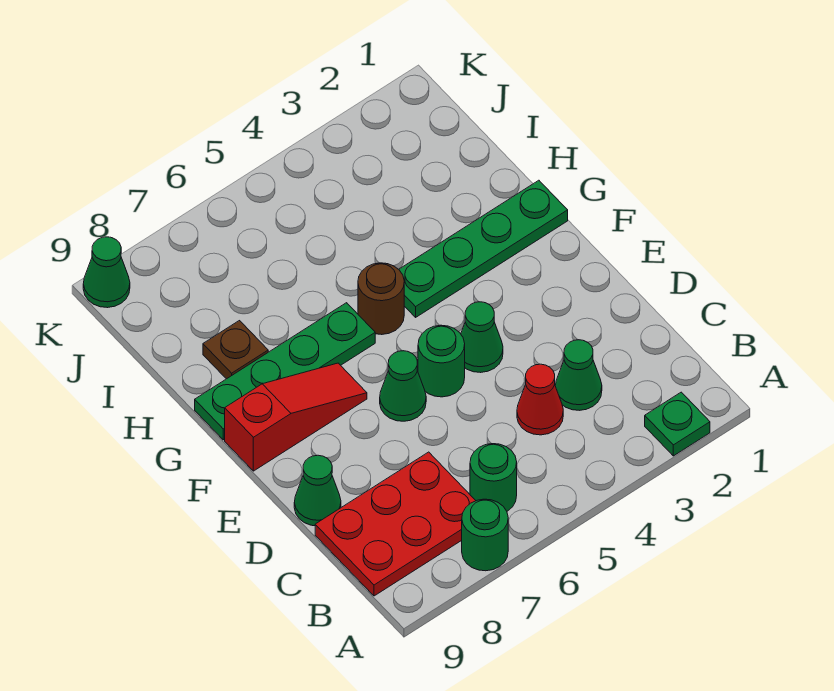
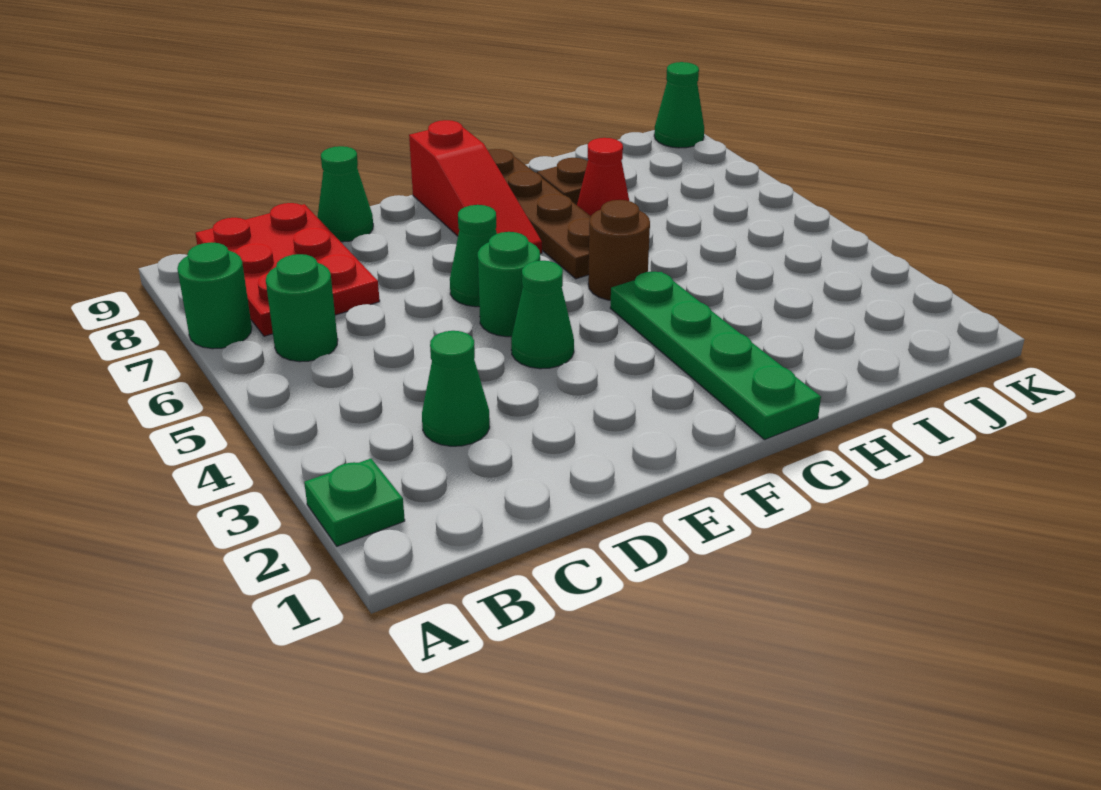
red cone C4 level 1 -> red cone H7 level 1
green plate G6:G9 level 1 -> brown plate G6:G9 level 1

